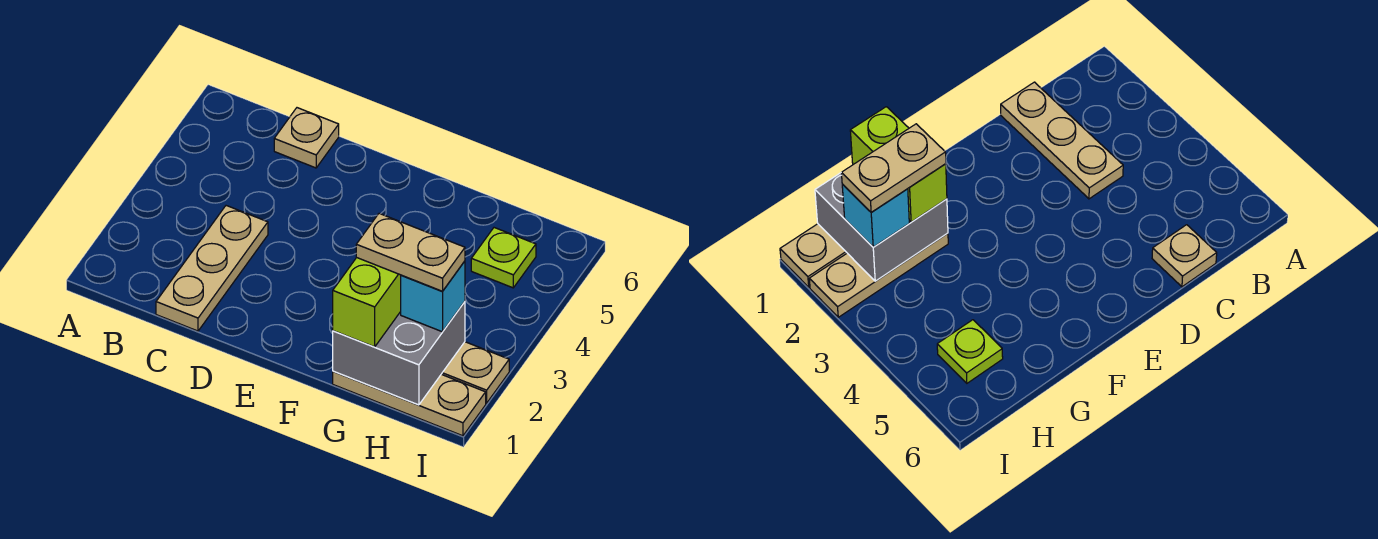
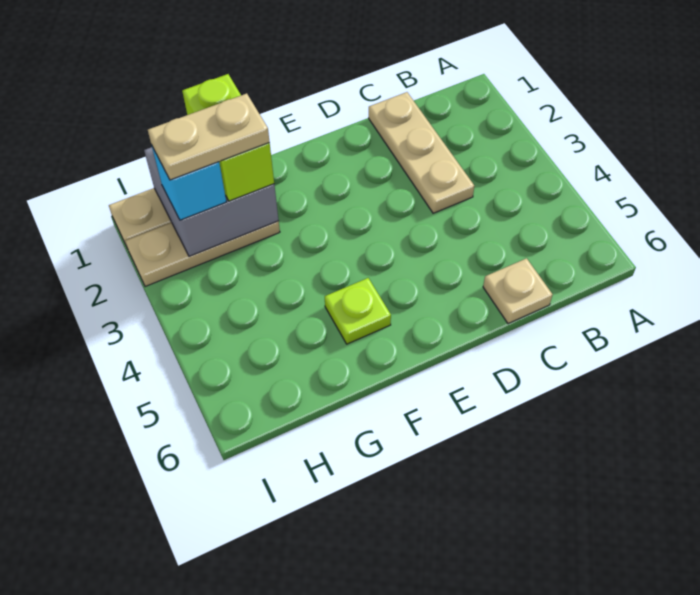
lime plate H5 level 1 -> lime plate F5 level 1

